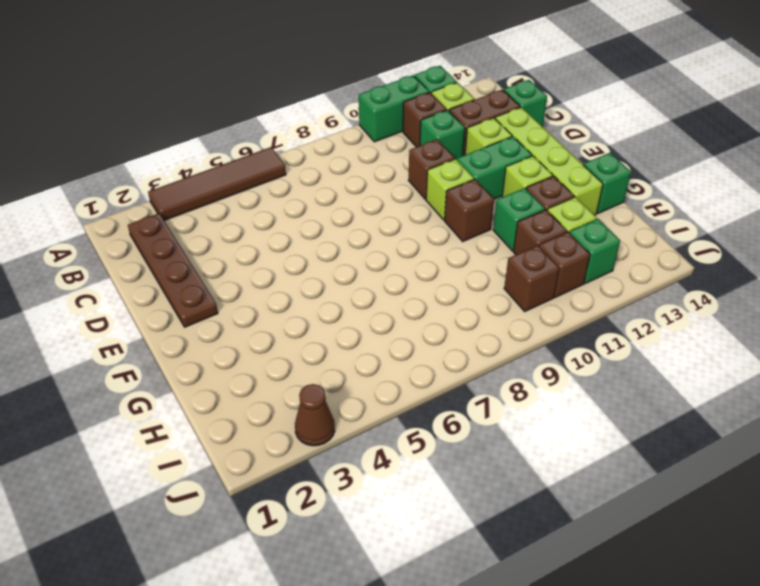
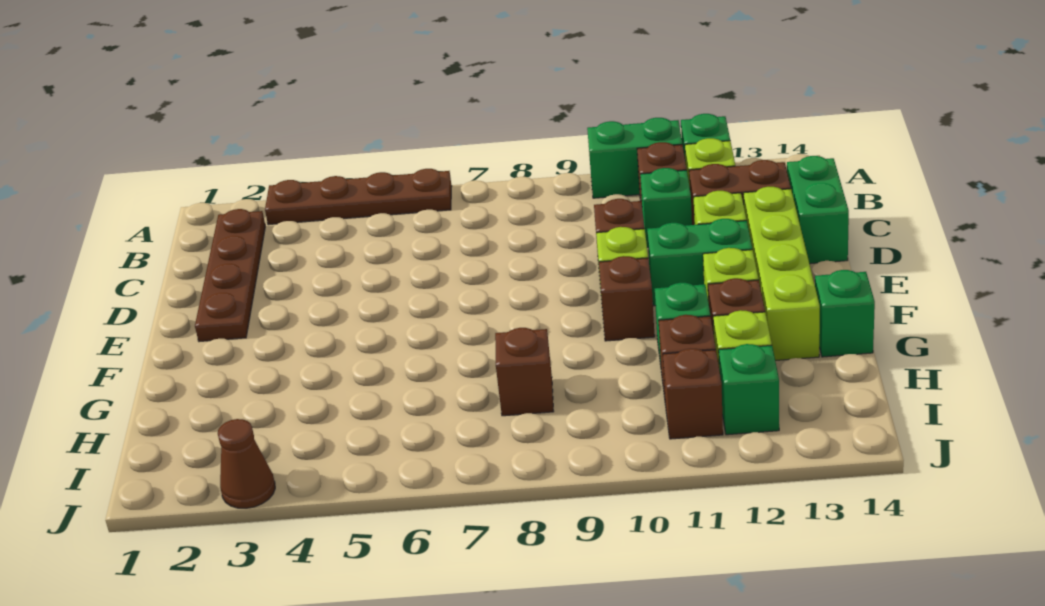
brown tile A3:A6 level 1 -> brown plate A3:A6 level 1
green brick C14 level 1 -> green brick C14:D14 level 1
brown brick I10 level 1 -> brown brick H8 level 1

